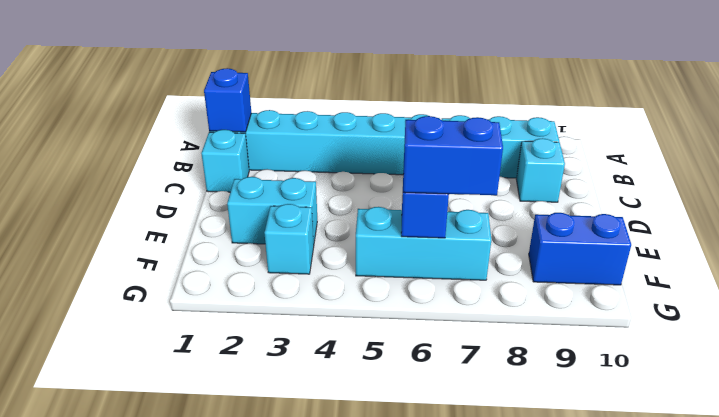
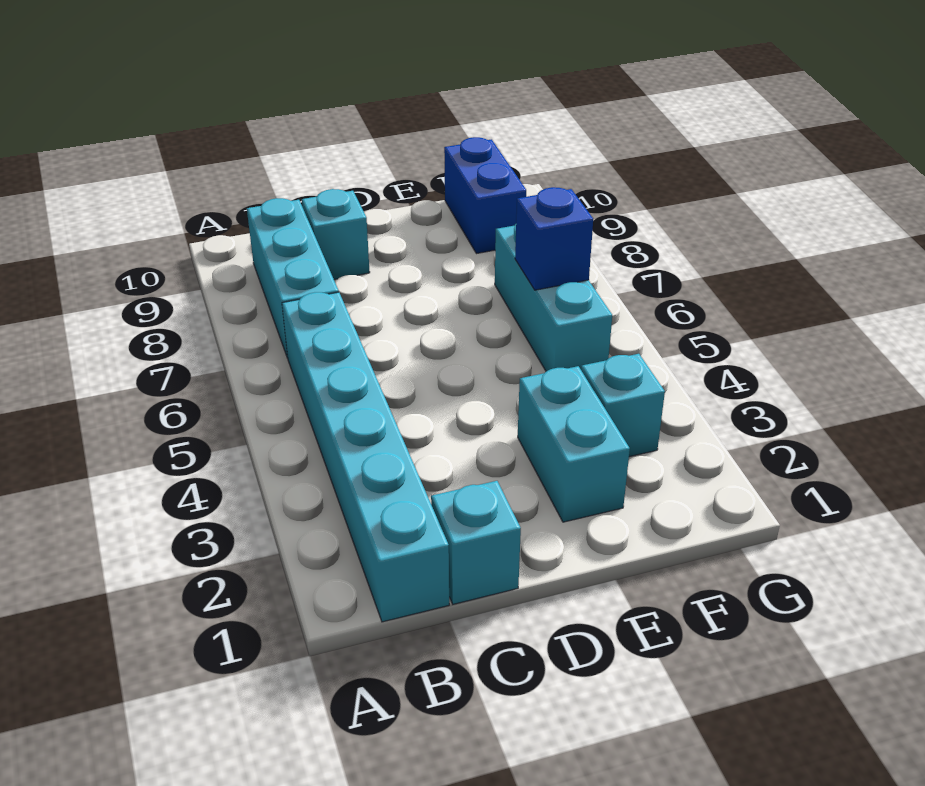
blue brick B1 level 2 -> none
blue brick F6:F7 level 3 -> none

